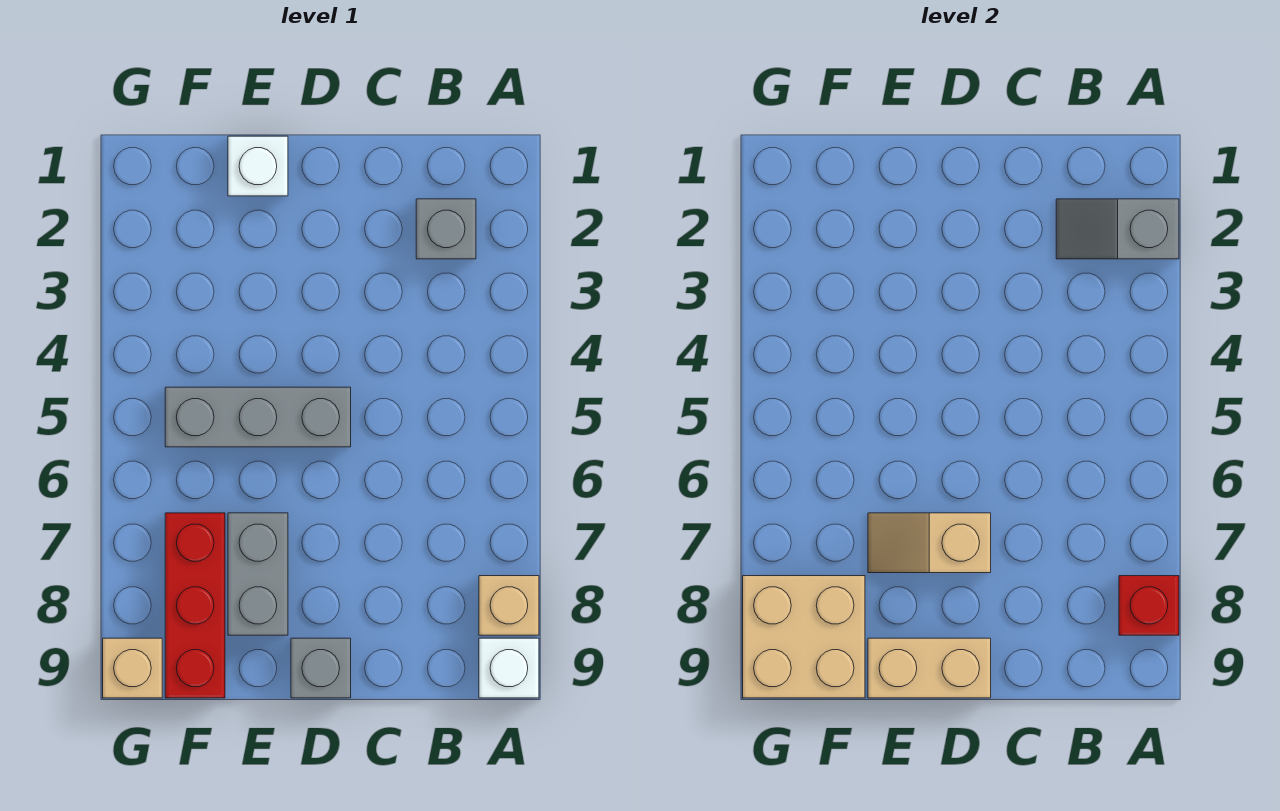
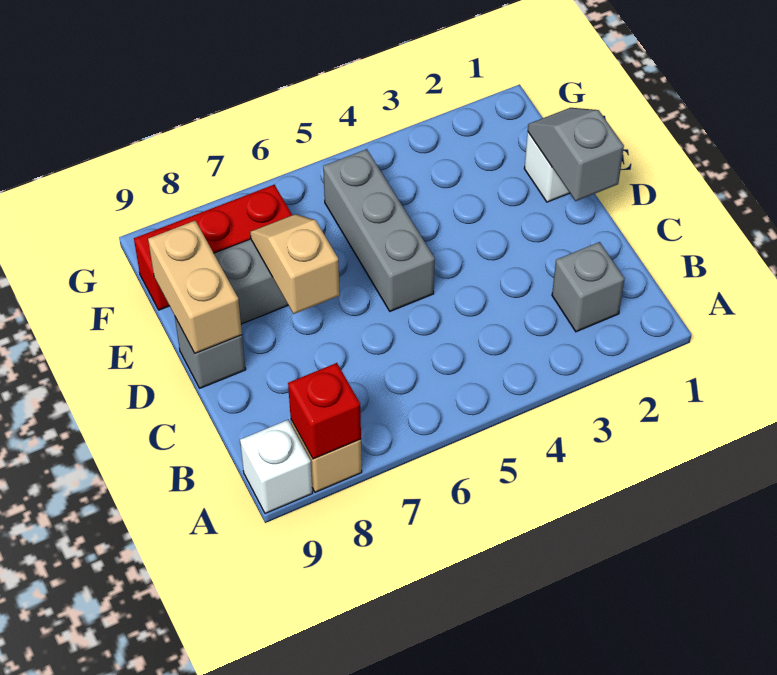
grey slope A2:B2 level 2 top A -> grey slope D1:E1 level 2 top D
tan brick F8:G9 level 2 -> none
tan brick G9 level 1 -> none

